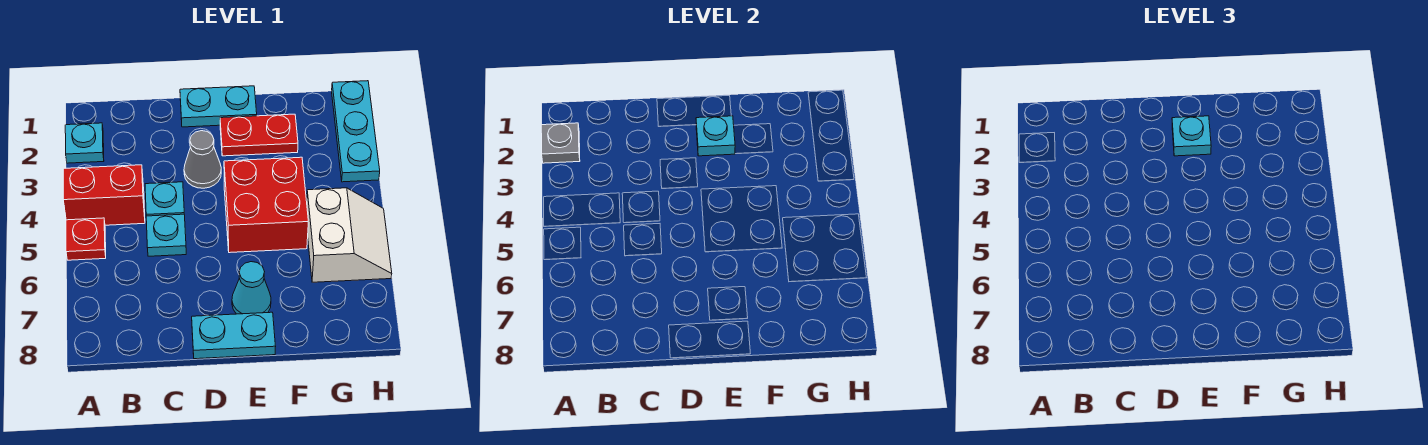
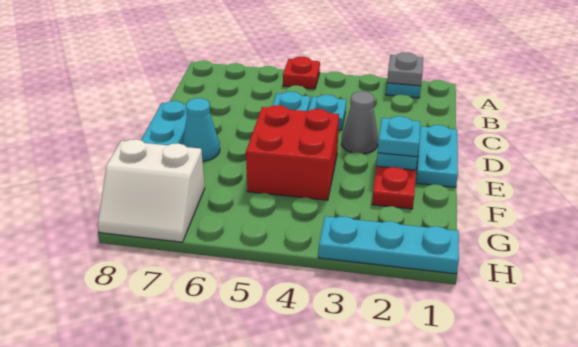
red brick A4:B4 level 1 -> none
white slope G5:H6 level 1 top G -> white slope G7:H8 level 1 top G

